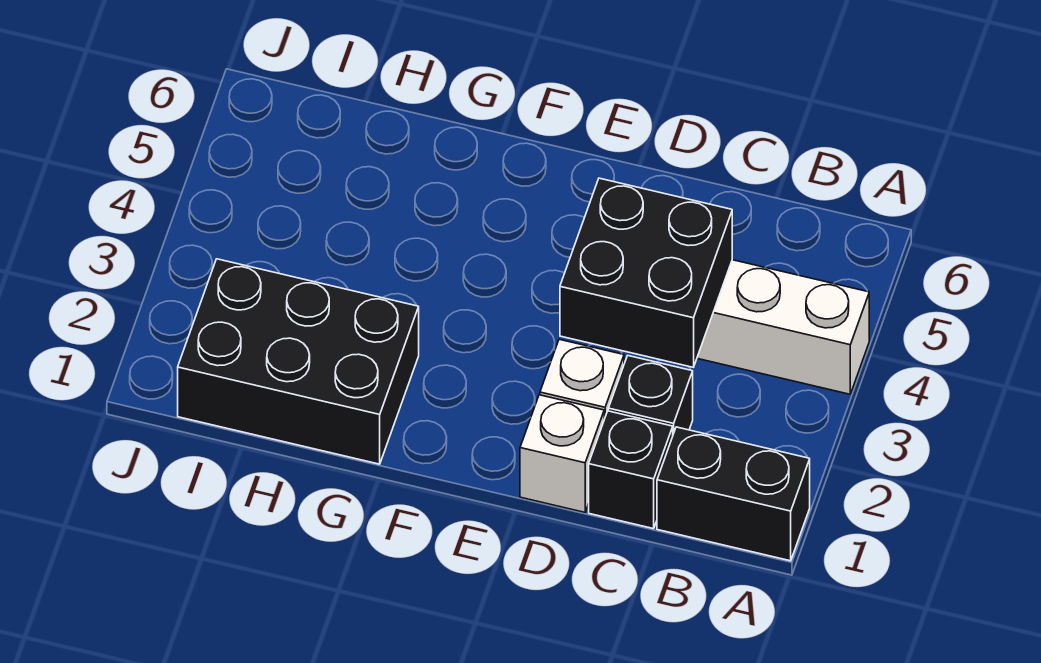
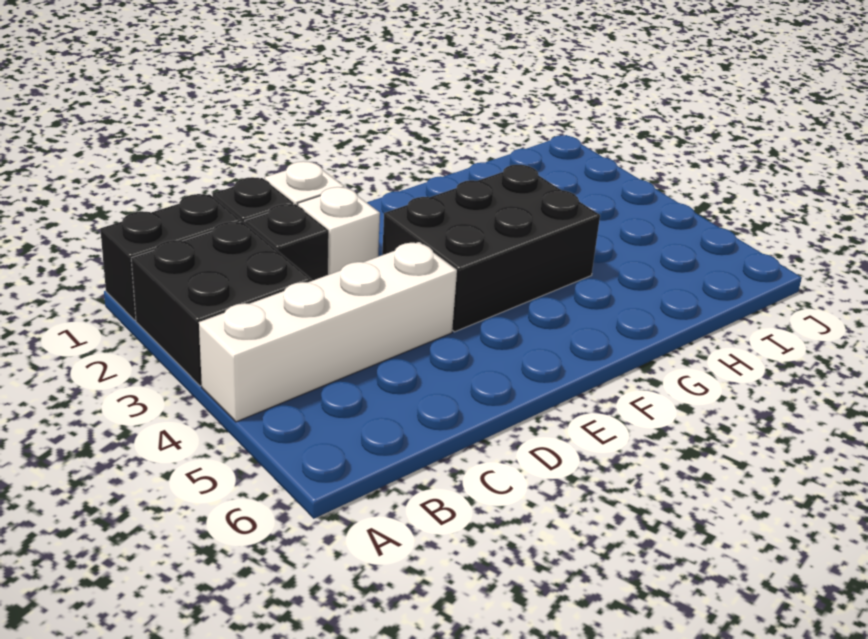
black brick C3:D4 level 2 -> black brick A2:B3 level 1
black brick G1:I2 level 1 -> black brick E3:G4 level 1

